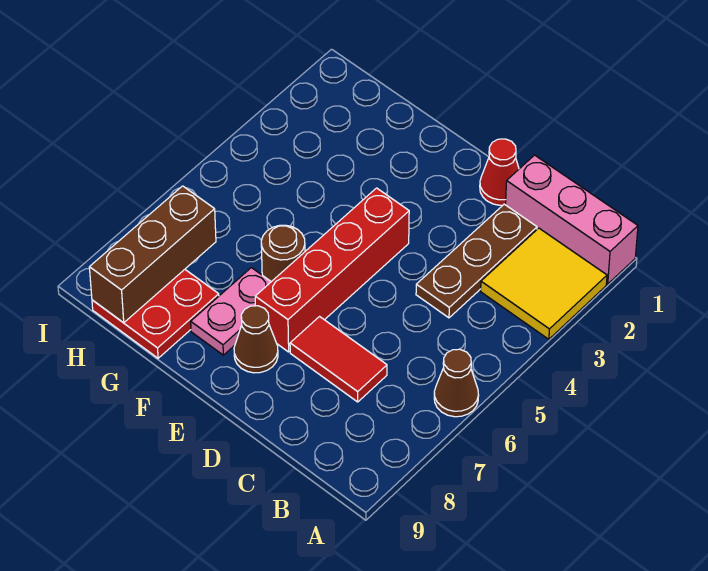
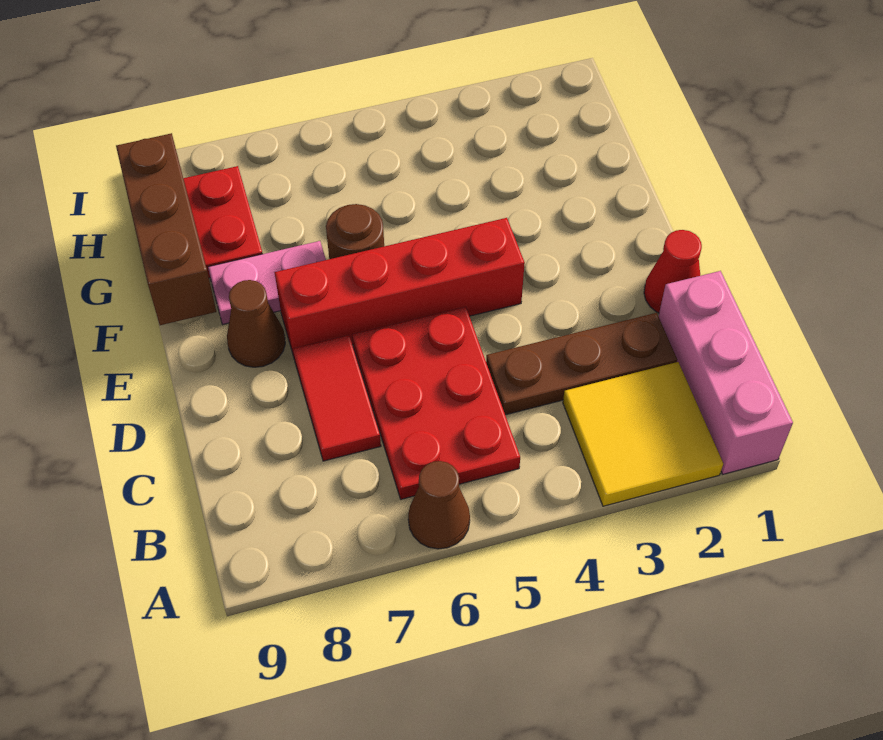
none -> red plate B5:D6 level 1
brown brick H7:H9 level 2 -> brown brick F9:H9 level 2

